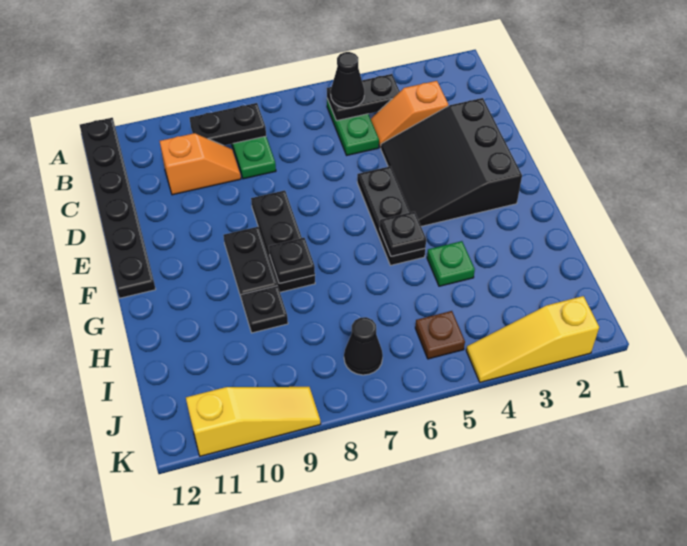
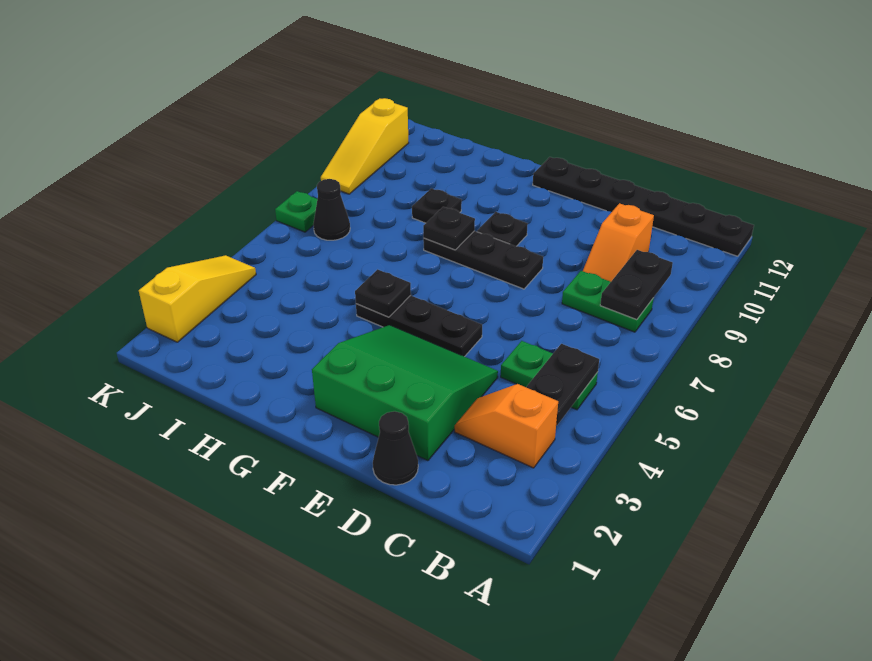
black cone B5 level 3 -> black cone D1 level 1
orange slope C3:C4 level 1 top 3 -> orange slope B3:C3 level 1 top B
black slope D2:F4 level 1 top 2 -> green slope D2:F4 level 1 top 2
black plate F9:G9 level 1 -> black plate F9 level 1
green plate H4 level 1 -> green plate K7 level 1
brown plate J5 level 1 -> none

